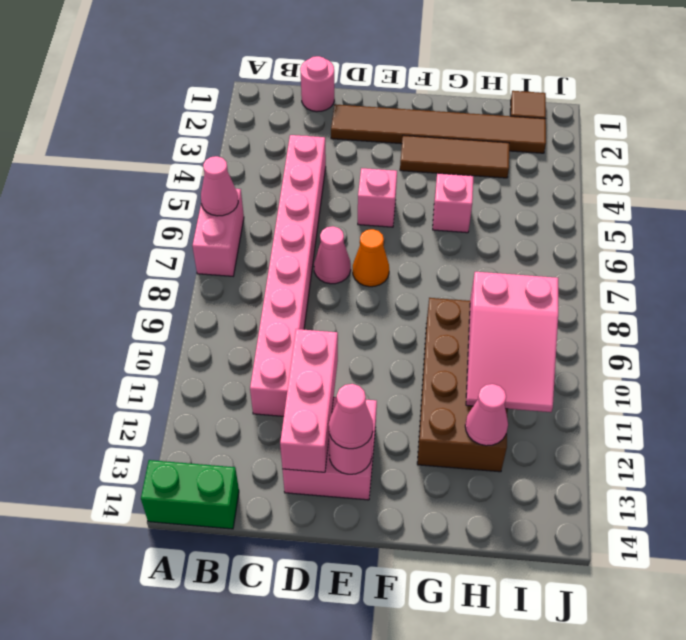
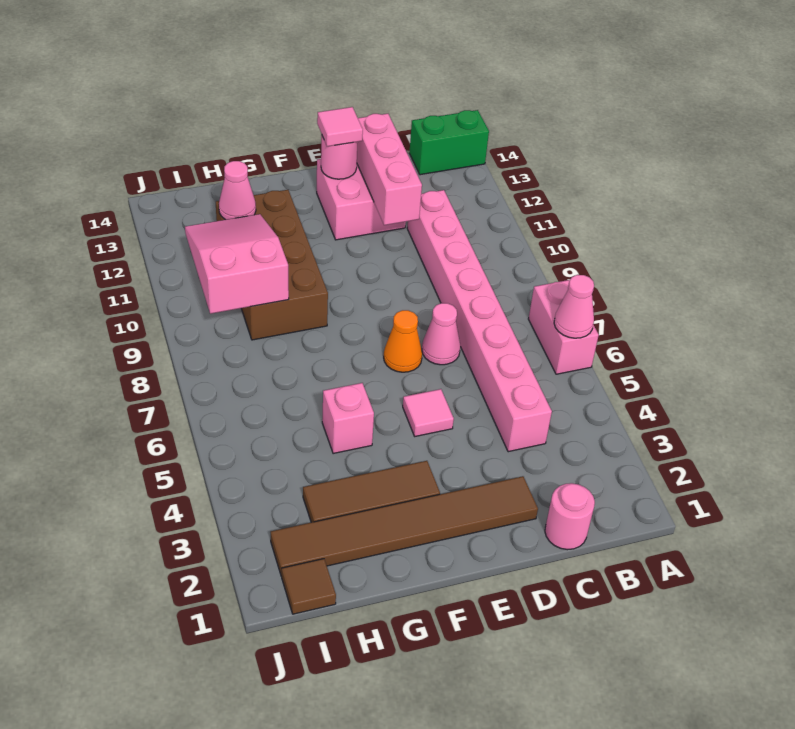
pink brick E5 level 1 -> pink tile E5 level 1
pink cone E13 level 3 -> pink tile E13 level 3

